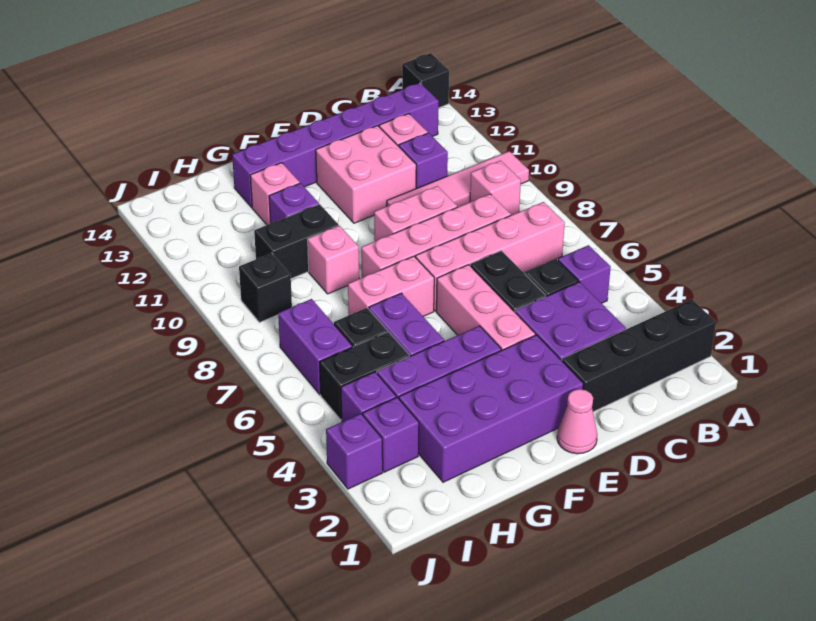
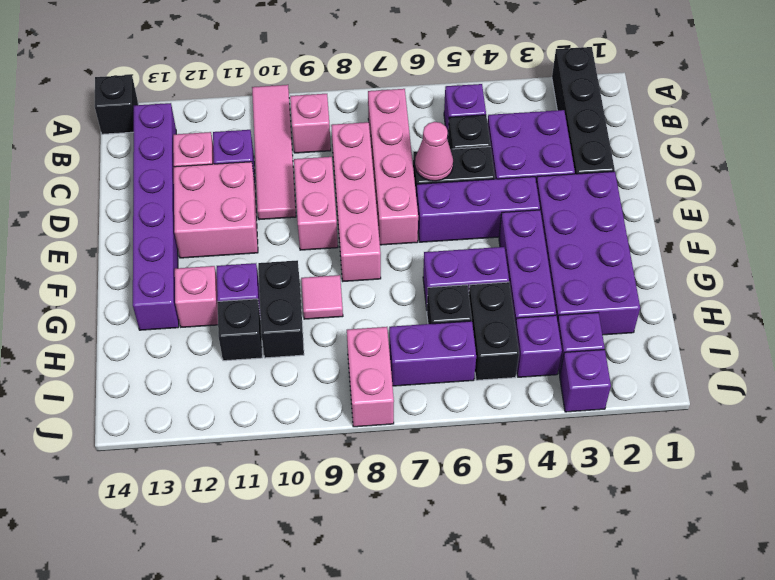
pink cone E1 level 1 -> pink cone D6 level 2
pink brick E4:E6 level 1 -> purple brick E4:E6 level 1
pink brick F7:G7 level 1 -> pink brick I8:J8 level 1
pink brick G9 level 1 -> pink tile G9 level 1
black brick I9 level 1 -> black brick H11 level 1

